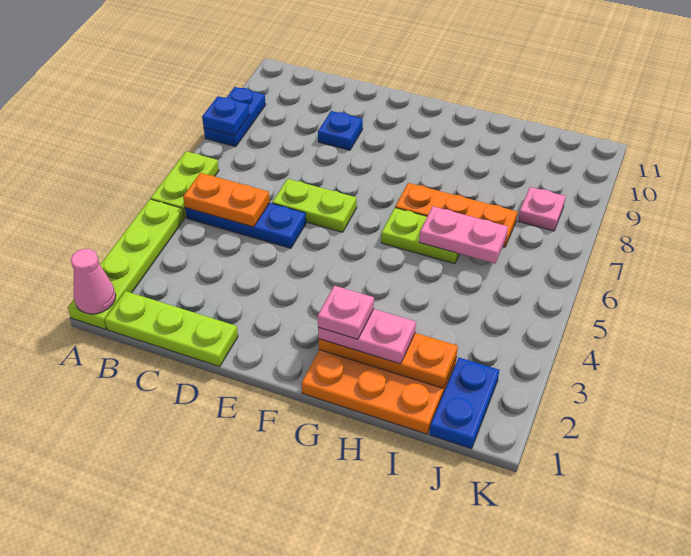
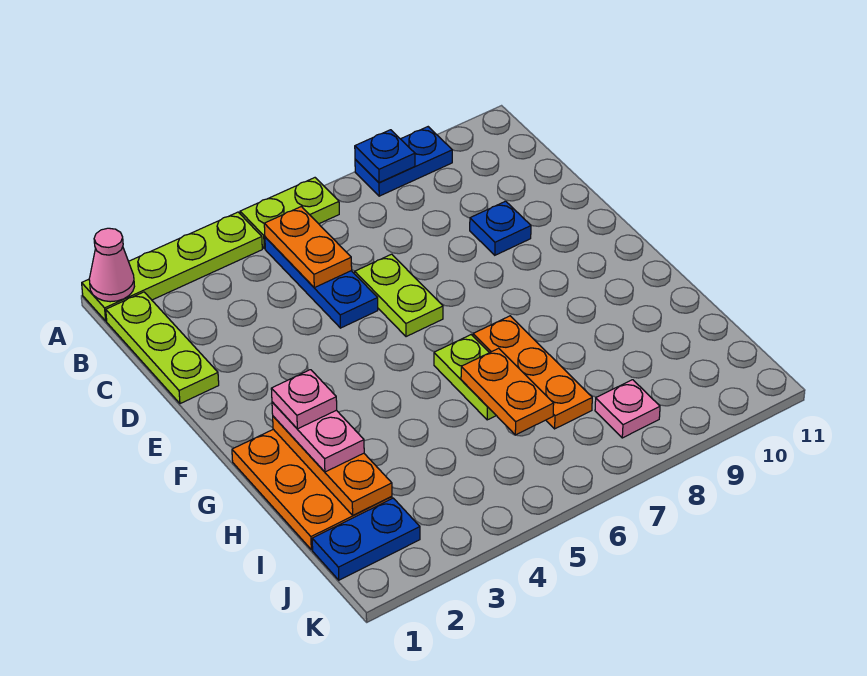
pink plate H6:I6 level 2 -> orange plate H6:I6 level 2

